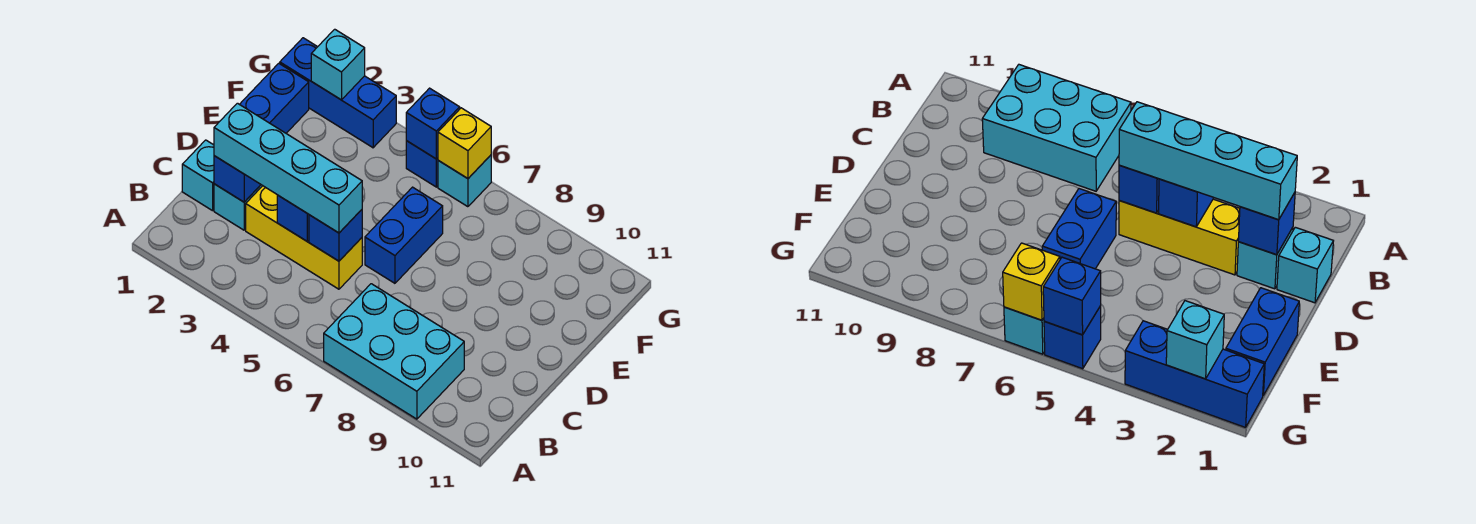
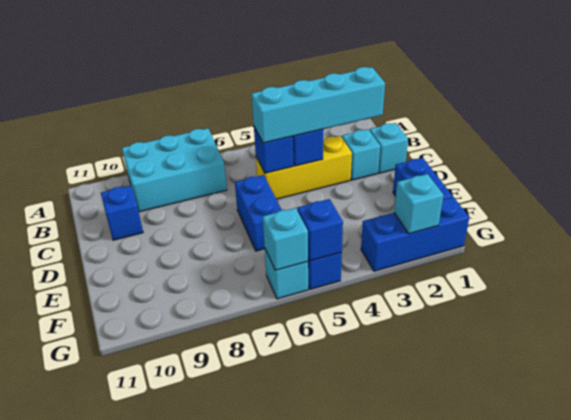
blue brick C2 level 2 -> blue brick C10 level 1
yellow brick G6 level 2 -> cyan brick G6 level 2

